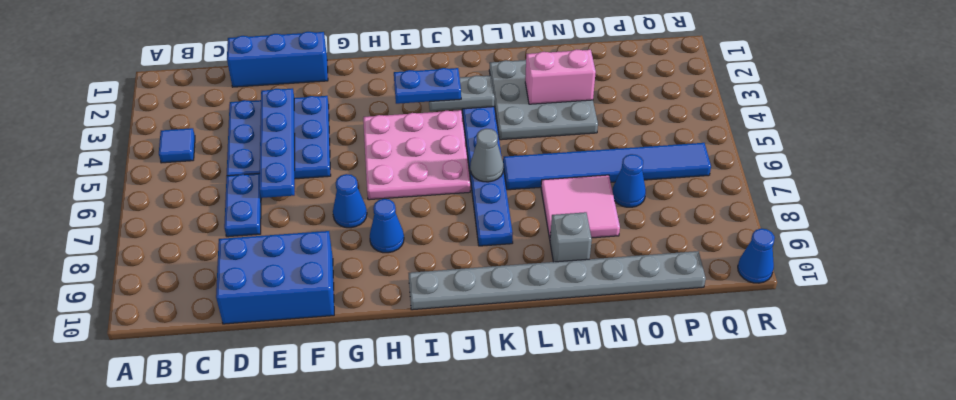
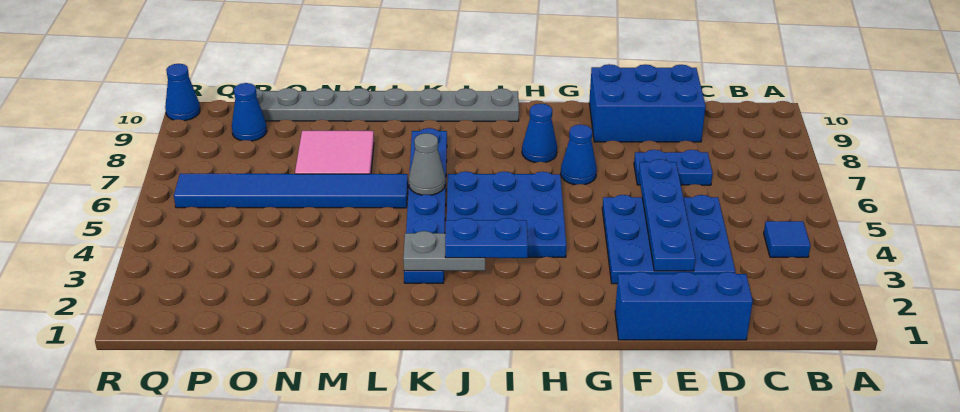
blue plate D6:D7 level 1 -> blue plate D7:E7 level 1
pink plate H4:J6 level 1 -> blue plate H4:J6 level 1
grey plate L2:N4 level 1 -> none
pink brick M3:N3 level 2 -> none
grey brick M9 level 1 -> none
blue cone O7 level 1 -> blue cone P9 level 1

